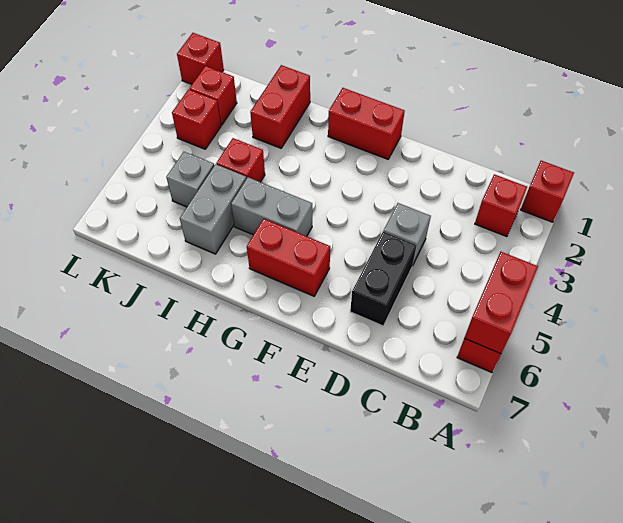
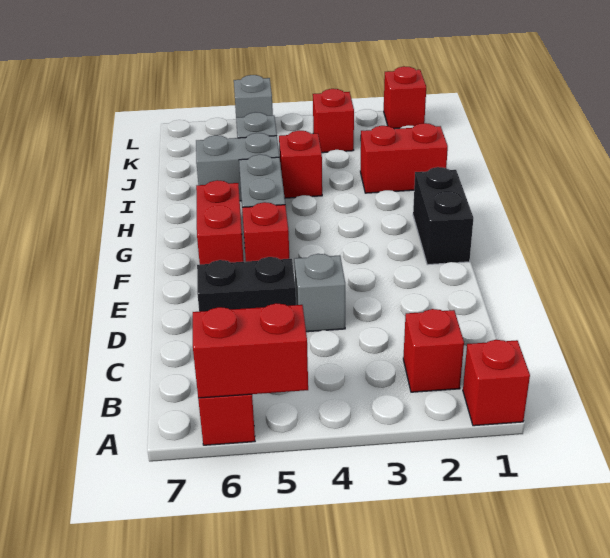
red brick F1:G1 level 1 -> black brick F1:G1 level 1
red brick K2 level 1 -> red brick F5 level 1
none -> grey brick L5 level 1

